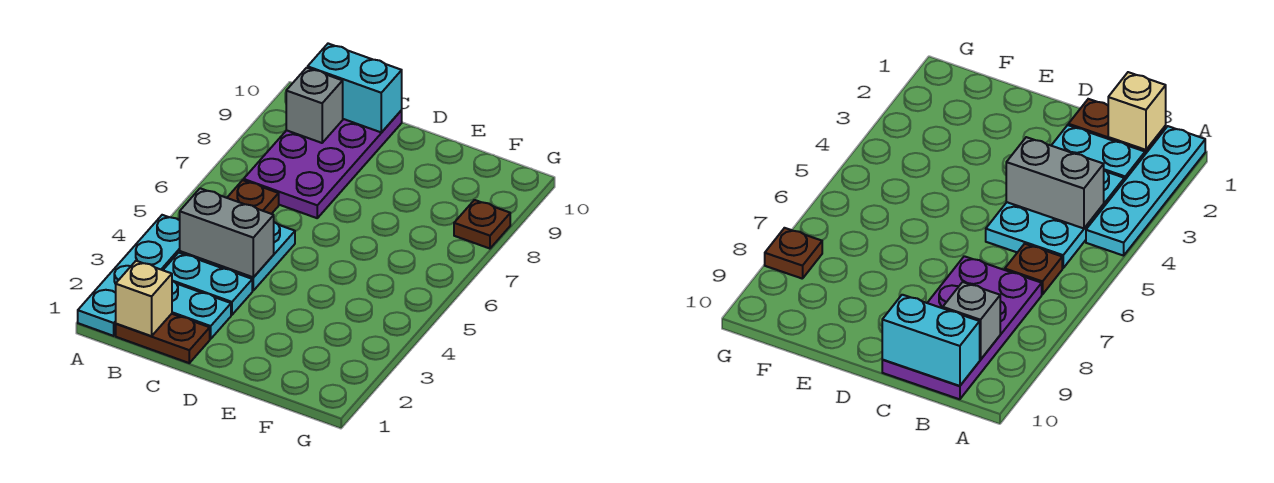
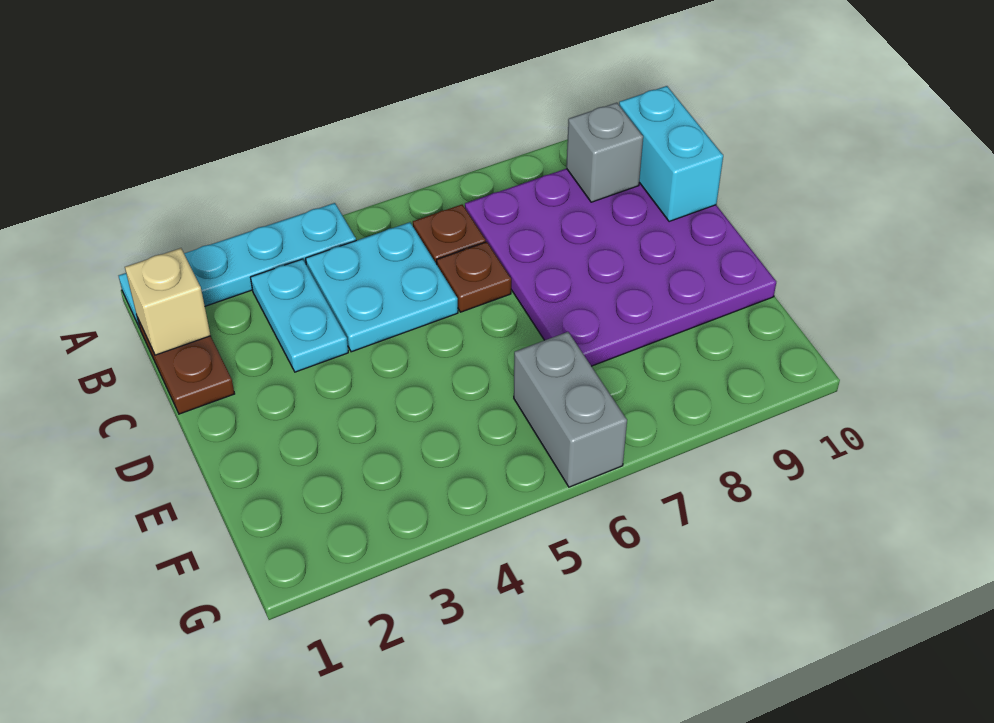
cyan plate B2:C2 level 1 -> none
grey brick B4:C4 level 2 -> grey brick F6:G6 level 1
purple plate B7:C10 level 1 -> purple plate B7:E10 level 1
brown plate G8 level 1 -> brown plate C6 level 1

